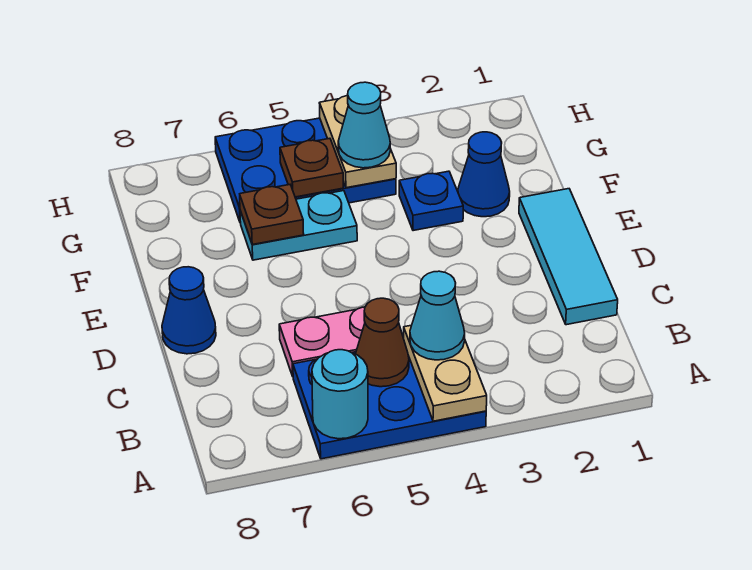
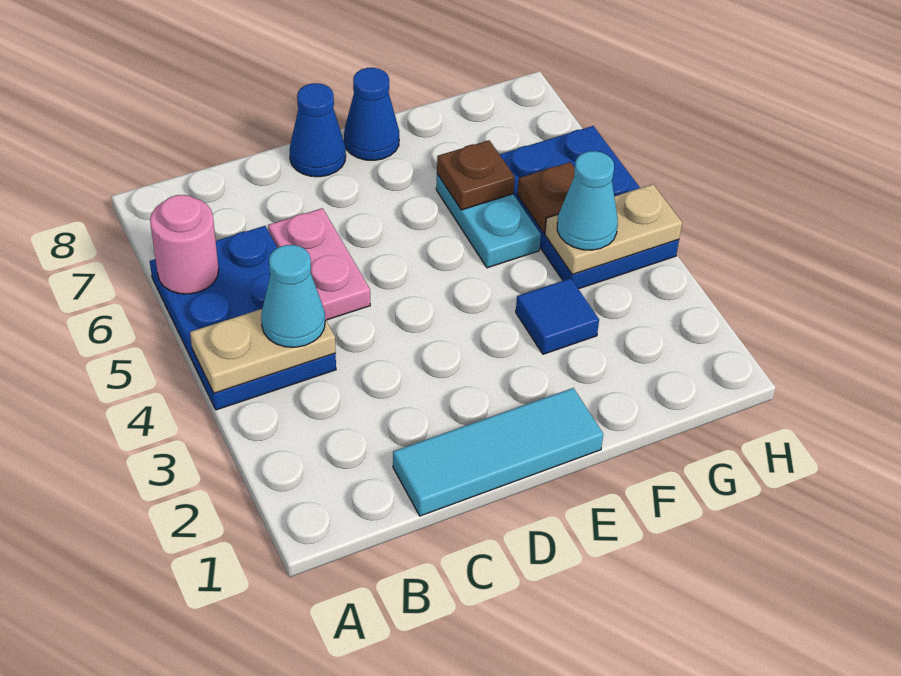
cyan round brick A6 level 2 -> pink round brick A6 level 2
brown cone B5 level 2 -> none
blue cone F2 level 1 -> blue cone E8 level 1
blue plate F3 level 1 -> blue tile F3 level 1

